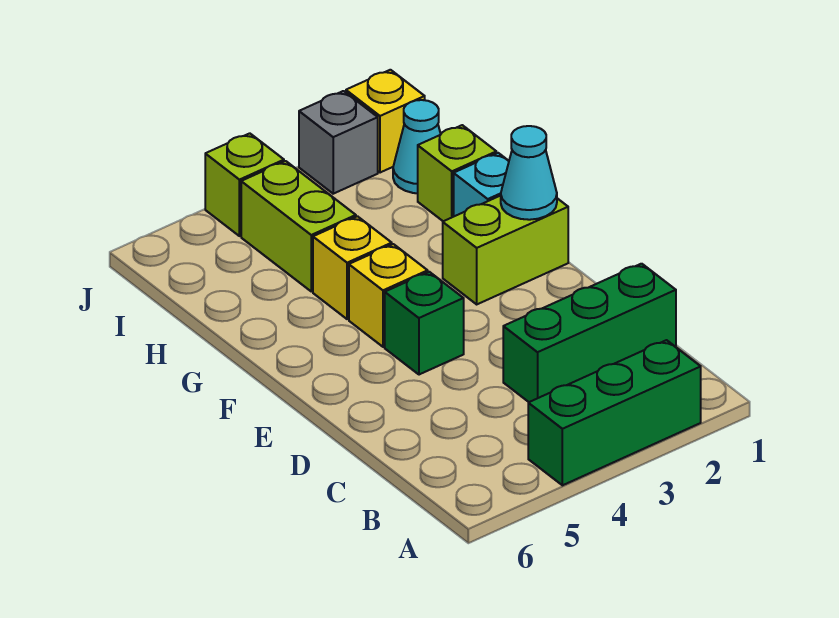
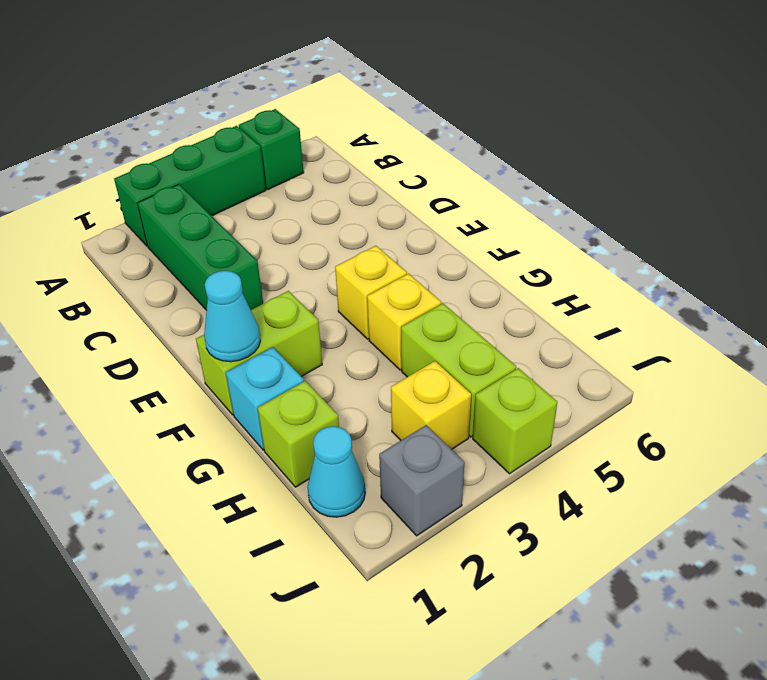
green brick C1:C3 level 1 -> green brick B2:D2 level 1
green brick E4 level 1 -> green brick A5 level 1
yellow brick J1 level 1 -> yellow brick I3 level 1

